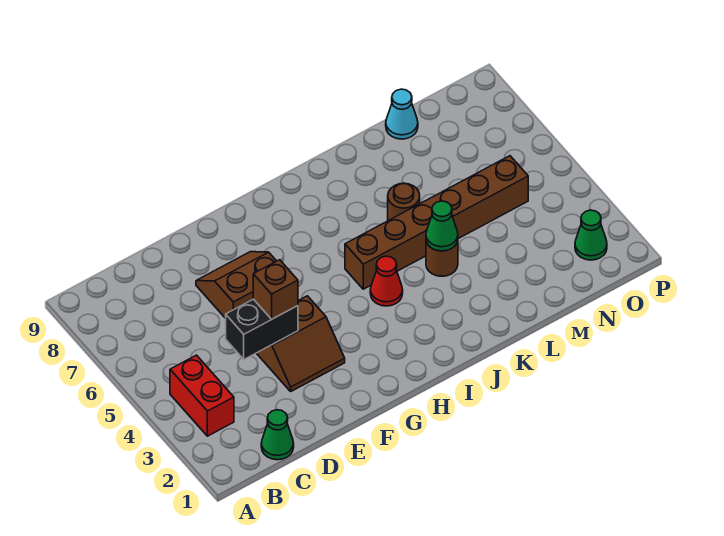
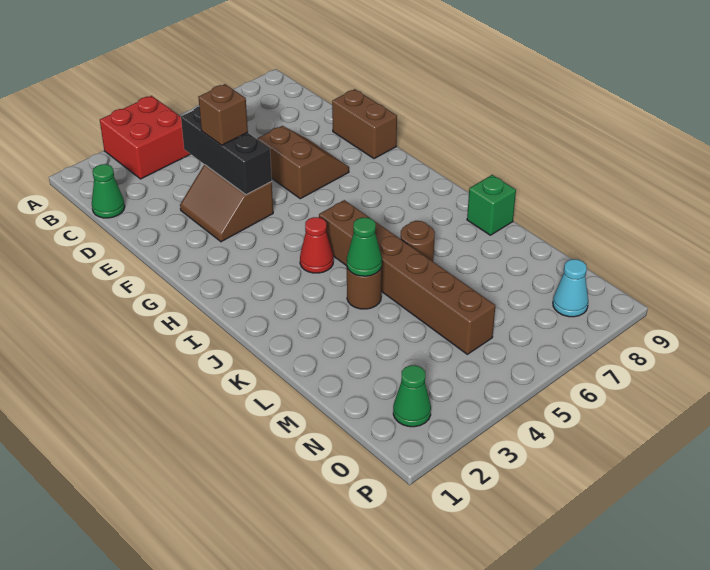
red brick B3:B4 level 1 -> red brick A3:B4 level 1
black brick D4:E4 level 2 -> black brick D4:F4 level 2
none -> brown brick E9:F9 level 1
none -> green brick K9 level 1
cyan cone M9 level 1 -> cyan cone O8 level 1

